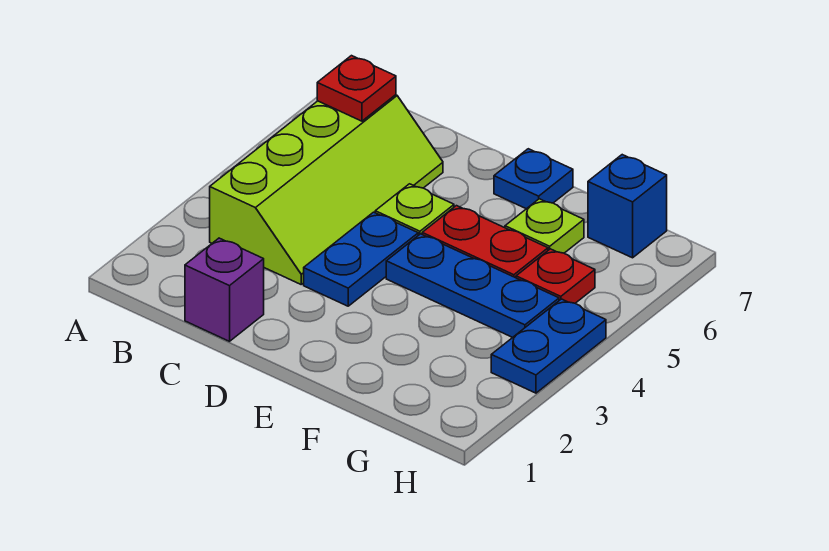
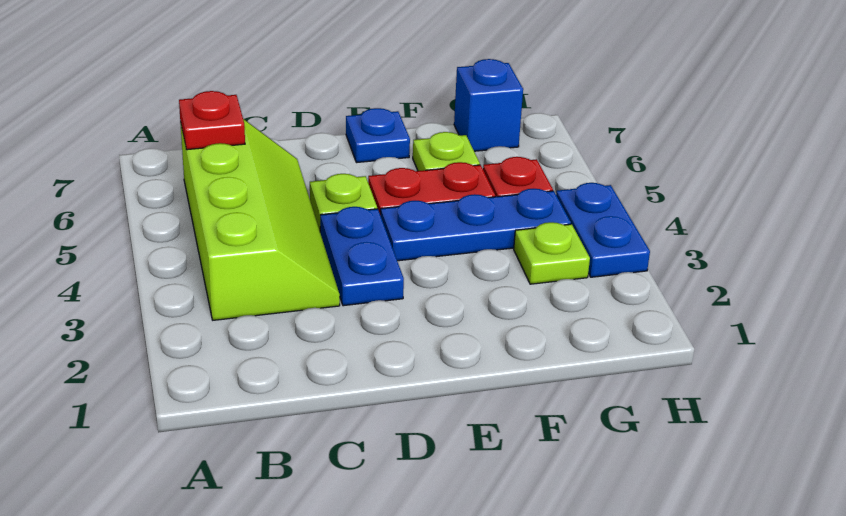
purple brick C1 level 1 -> none
none -> lime plate G3 level 1

